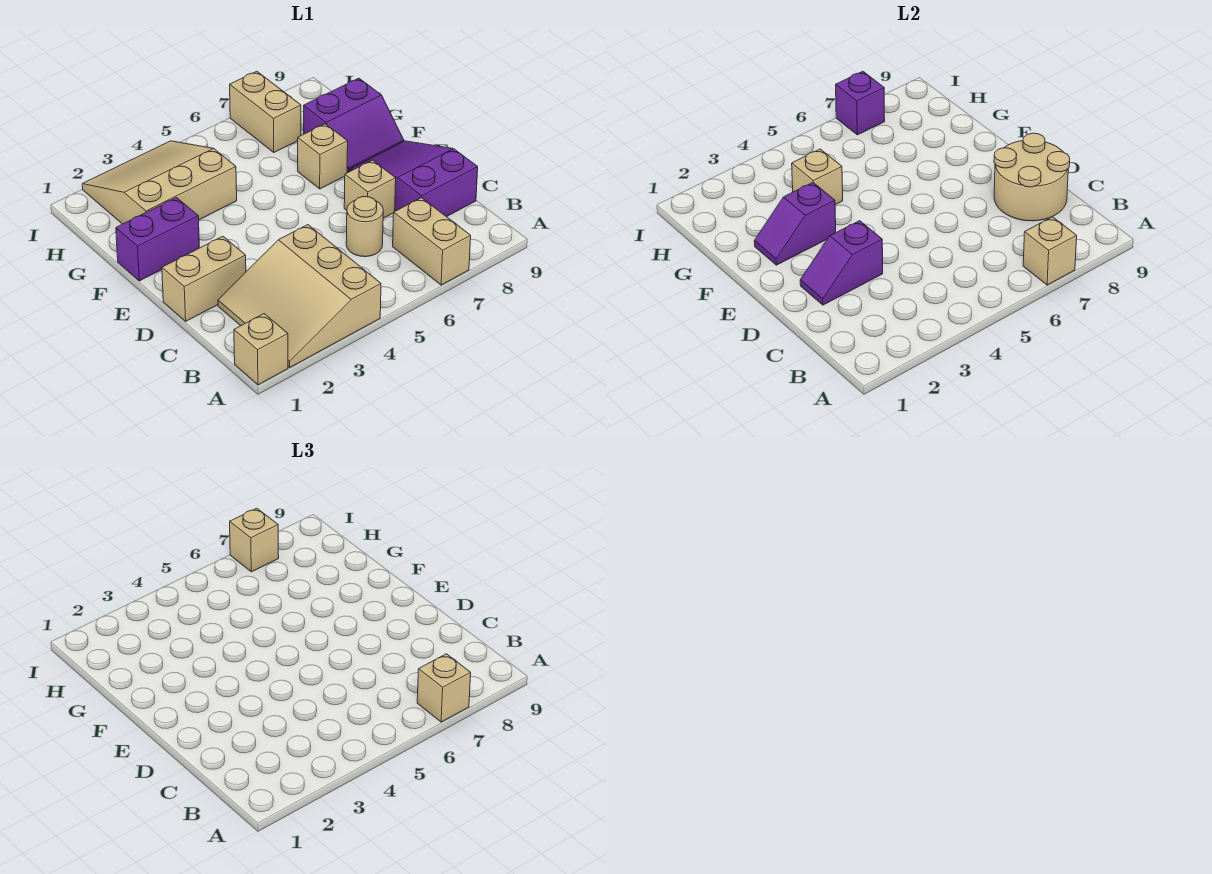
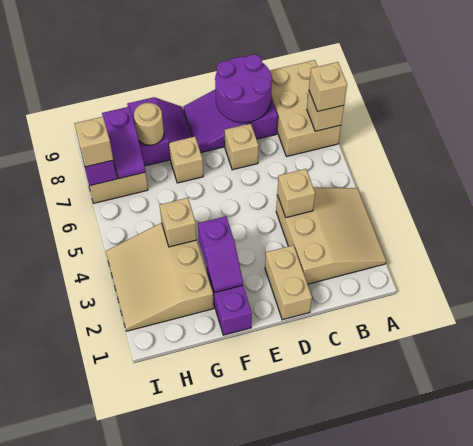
tan brick A1 level 1 -> tan brick C4 level 2
tan slope A2:C4 level 1 top 4 -> tan slope A2:C4 level 1 top C
tan brick A7:B7 level 1 -> tan brick A7:B9 level 1
tan round brick C6 level 1 -> tan round brick G8 level 2
tan round brick C8:D9 level 2 -> purple round brick C8:D9 level 2
purple slope D2:D3 level 2 top 3 -> purple slope H7:H8 level 2 top 8

